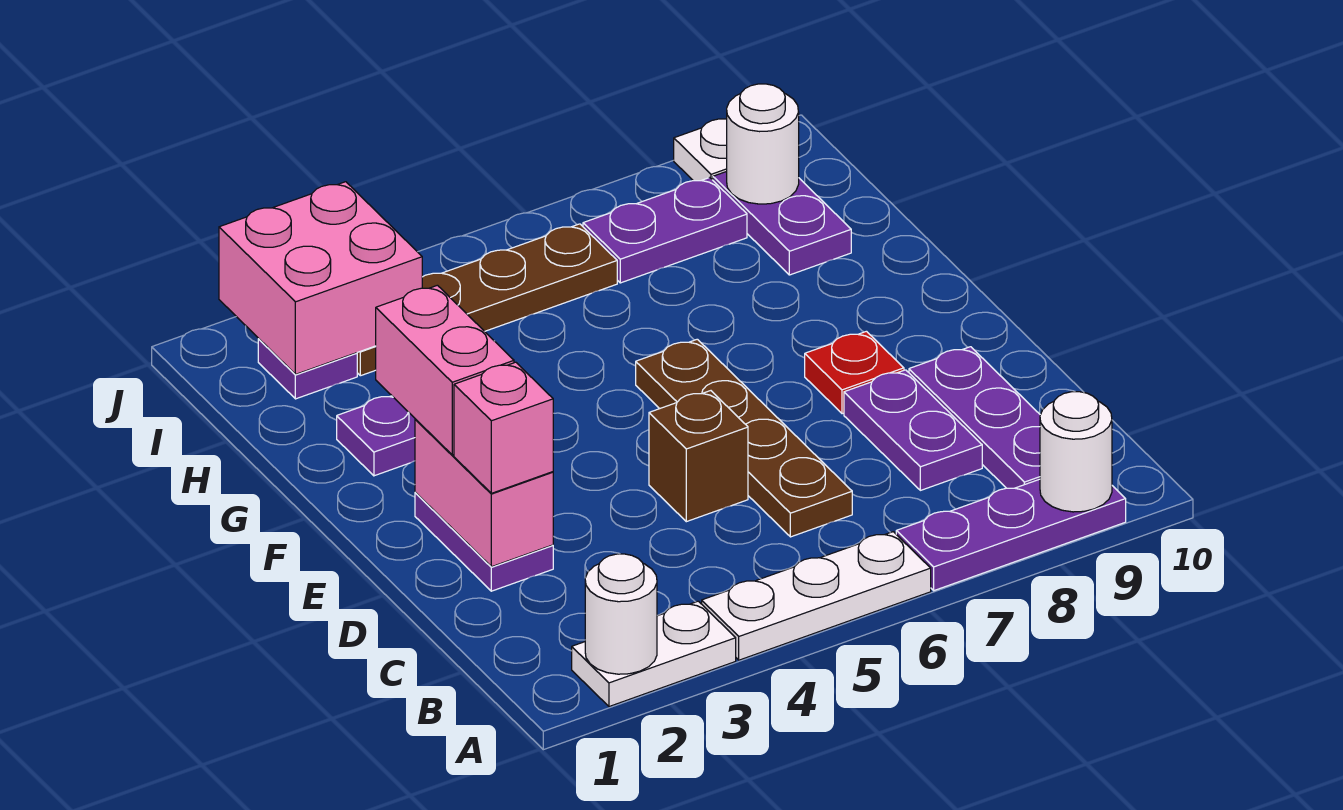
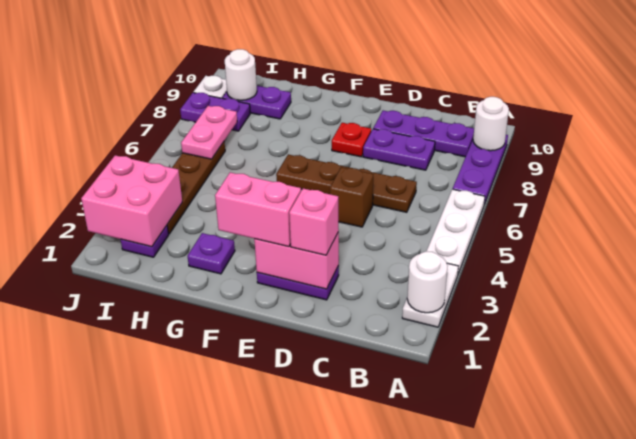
none -> pink plate I6:I7 level 2
purple plate I7:I8 level 1 -> purple plate I8:J8 level 1

